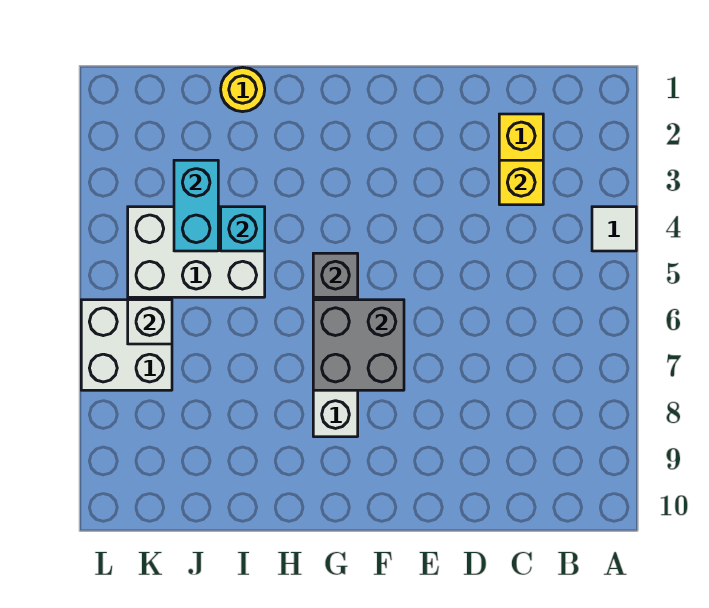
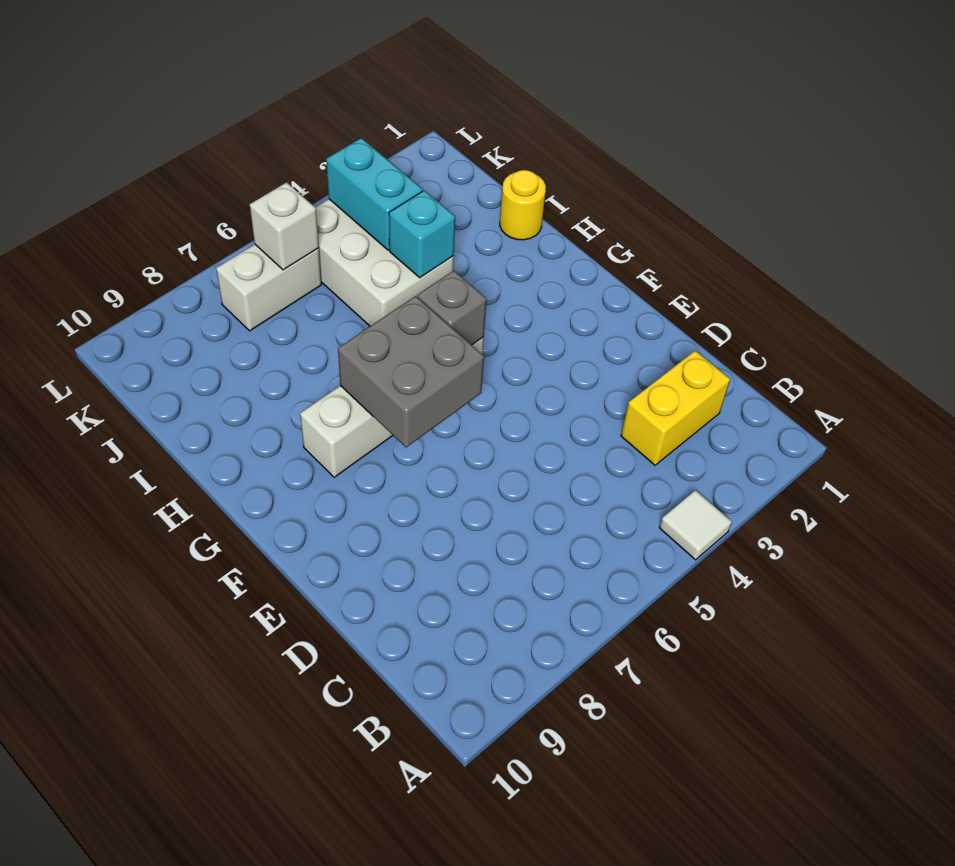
yellow brick C3 level 2 -> none
cyan brick J3:J4 level 2 -> cyan brick J4:K4 level 2
white brick K6:L7 level 1 -> white brick K6:K7 level 1

